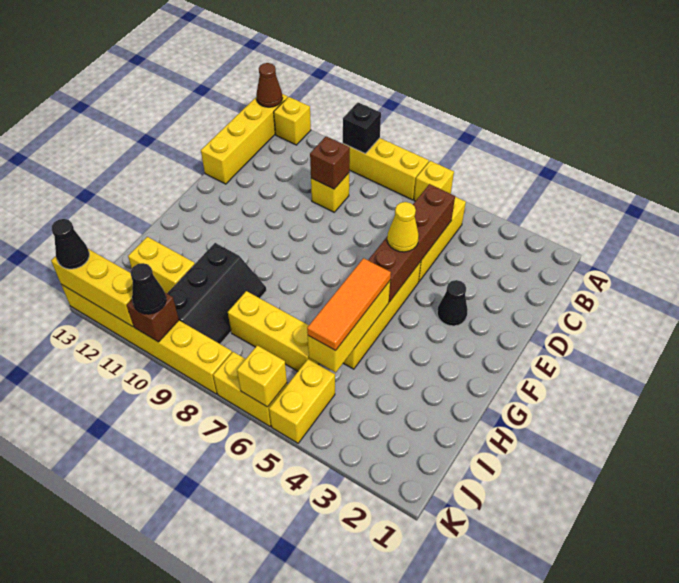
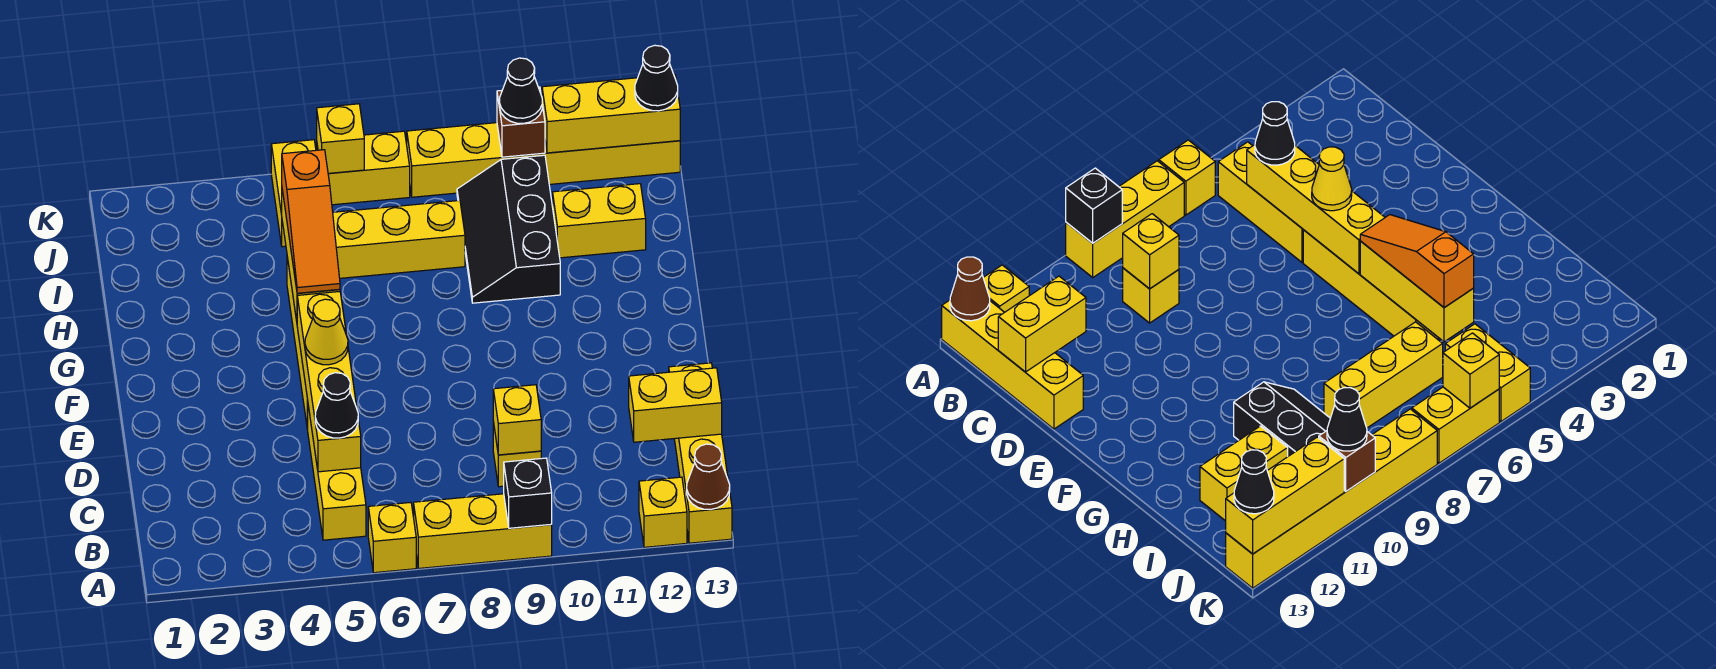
brown brick C5:F5 level 2 -> yellow brick C5:F5 level 2
brown brick C9 level 2 -> yellow brick C9 level 2
none -> yellow brick C12:C13 level 2
black cone E3 level 1 -> black cone C5 level 3
orange tile G5:I5 level 3 -> orange slope G5:I5 level 3 top I

